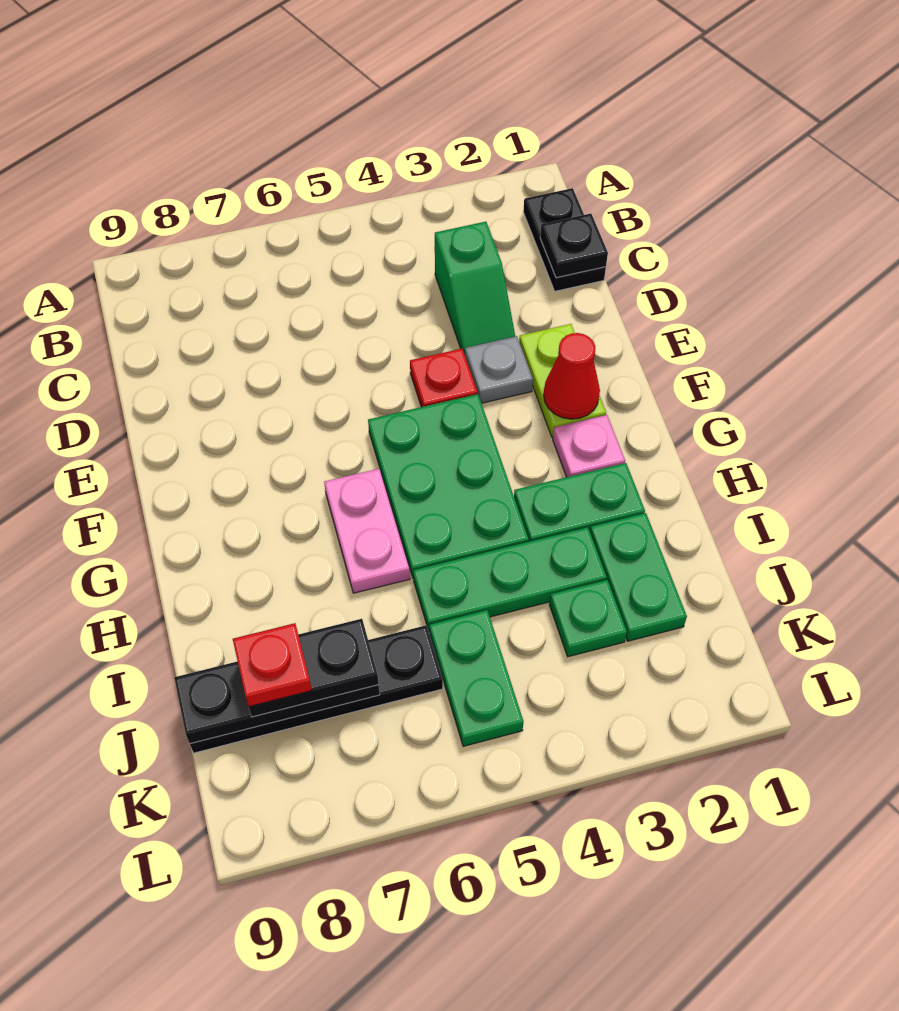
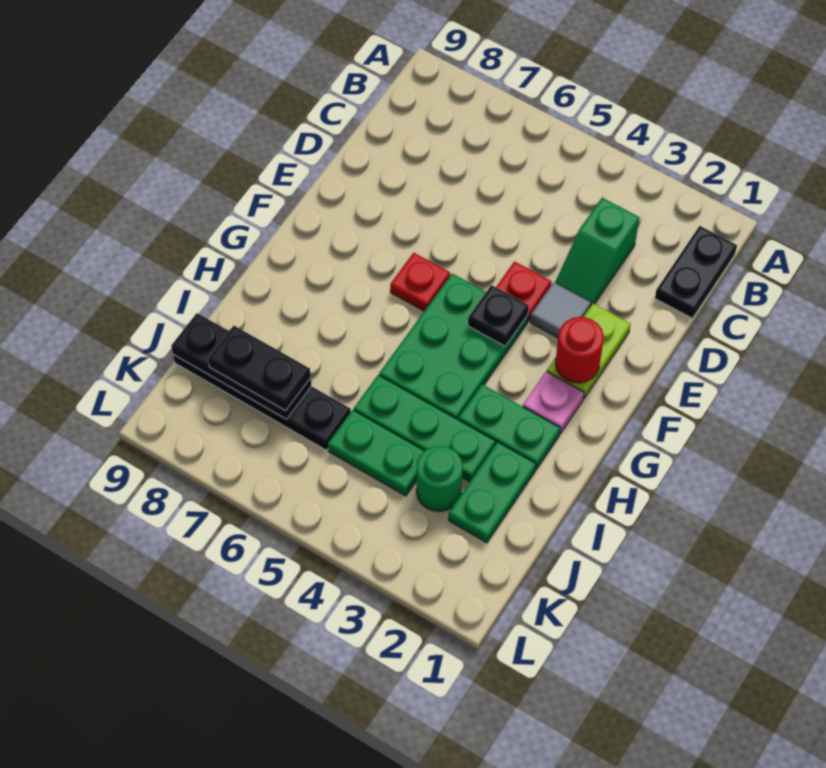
black plate C1 level 2 -> black plate F4 level 2
grey plate E3 level 1 -> grey tile E3 level 1
red cone F2 level 2 -> red round brick F2 level 2
pink plate G6:H6 level 1 -> none
green plate J3 level 1 -> green round brick J3 level 1
green plate J5:K5 level 1 -> green plate J4:J5 level 1
red plate J8 level 4 -> red plate F6 level 1

